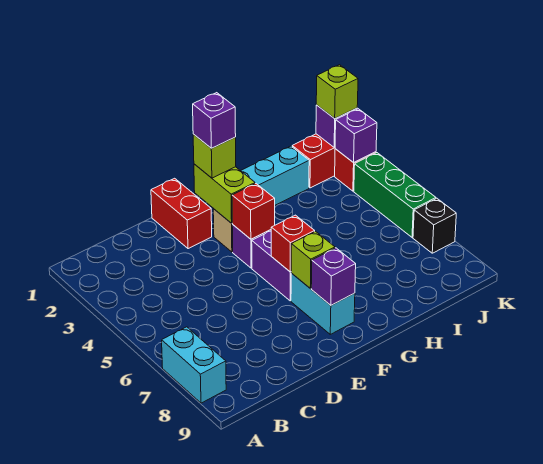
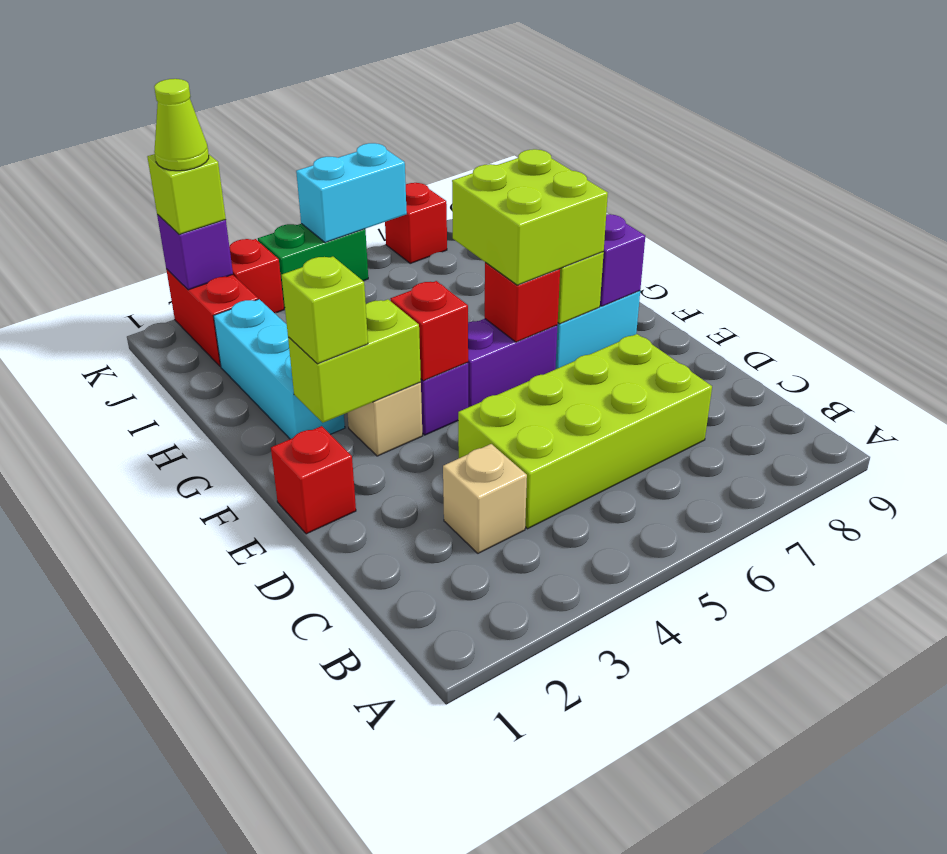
cyan brick A7:A8 level 1 -> cyan brick K5:K6 level 2
none -> tan brick C3 level 1
none -> lime brick C4:D7 level 1
red brick E1:E2 level 1 -> red brick E1 level 1
purple brick F2 level 4 -> none
none -> lime brick F6:G7 level 3
none -> lime cone K2 level 4
purple brick K3 level 2 -> none
green brick K4:K6 level 1 -> green brick K4:K5 level 1
black brick K7 level 1 -> red brick K7 level 1

